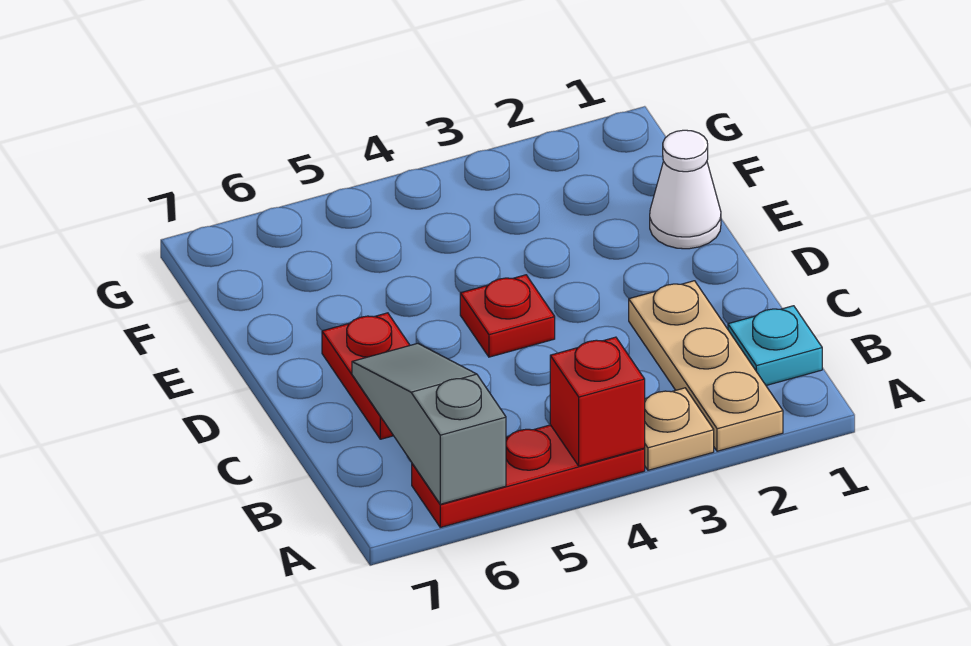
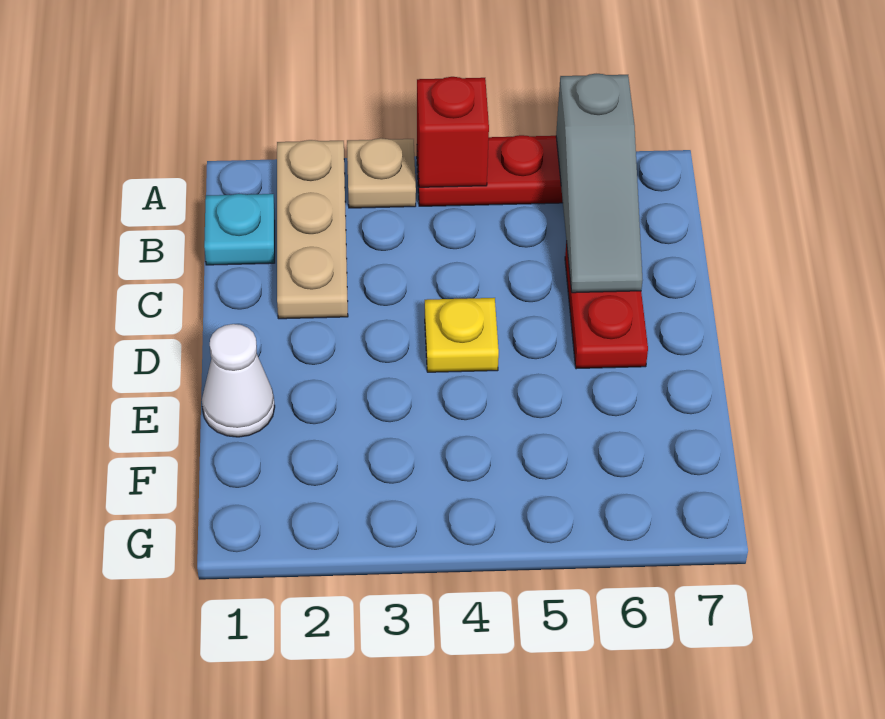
red plate D4 level 1 -> yellow plate D4 level 1

